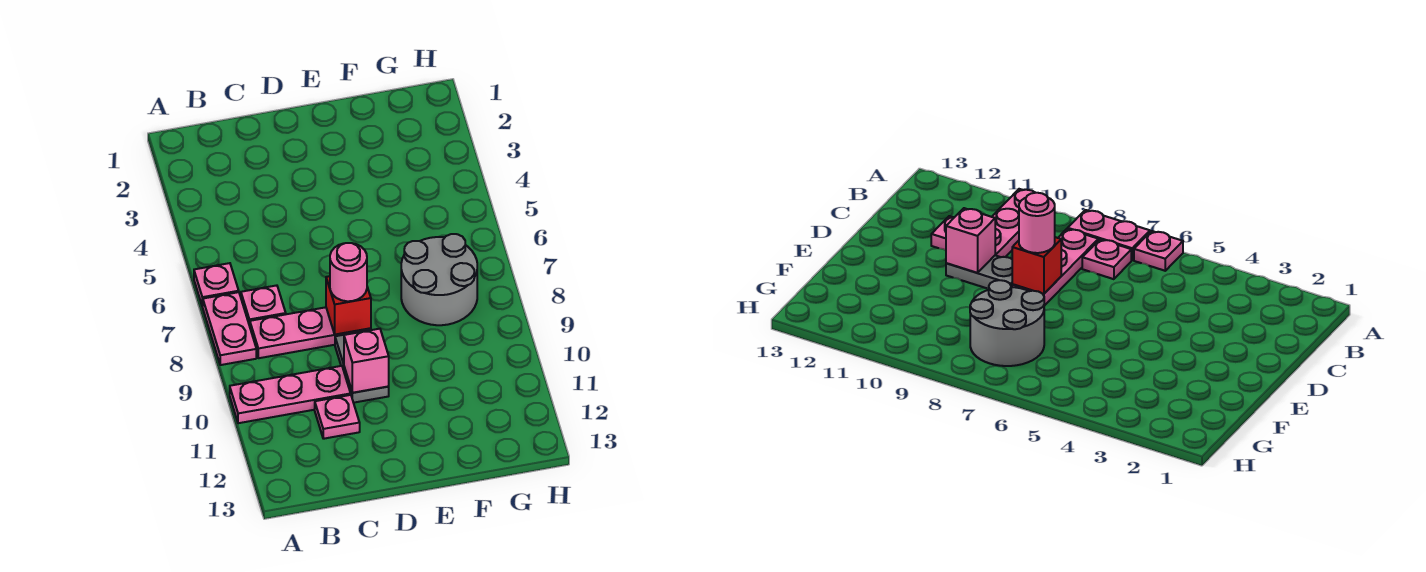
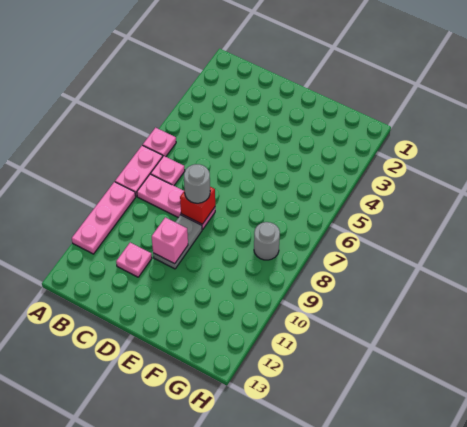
pink plate A10:C10 level 1 -> pink plate A9:A11 level 1
pink round brick D8 level 3 -> grey round brick D8 level 3
grey round brick F7:G8 level 1 -> grey round brick G8 level 1

